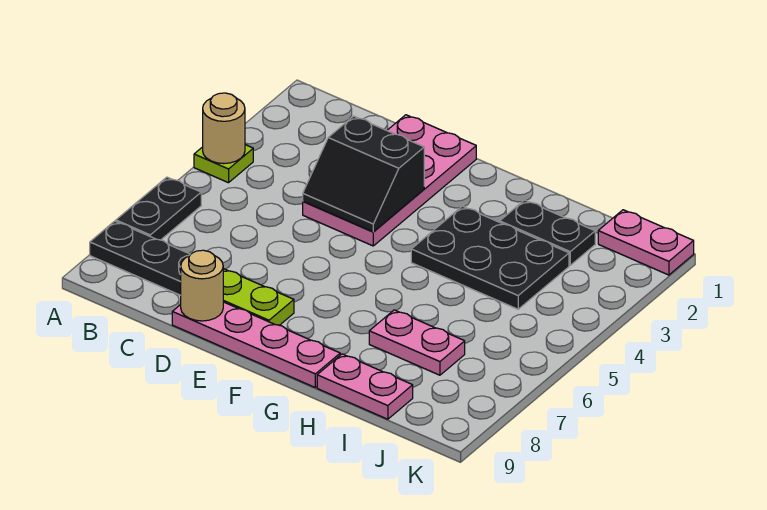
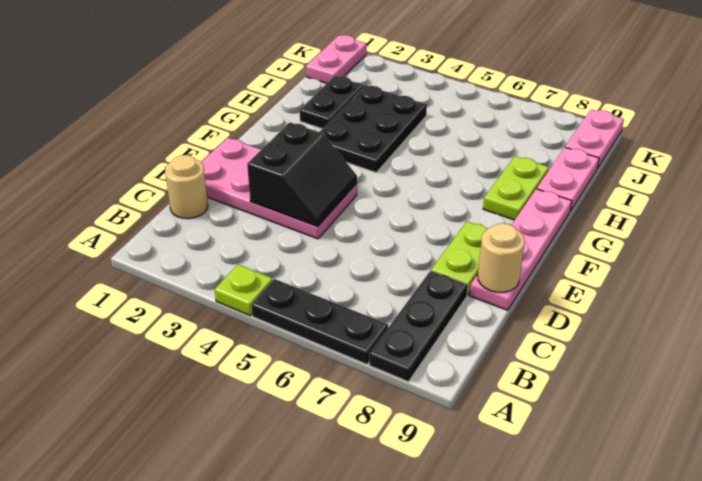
tan round brick A4 level 2 -> tan round brick C1 level 1
black plate A6:A7 level 1 -> black plate A5:A7 level 1
none -> lime plate G8:H8 level 1
pink plate H7:I7 level 1 -> pink plate J9:K9 level 1

